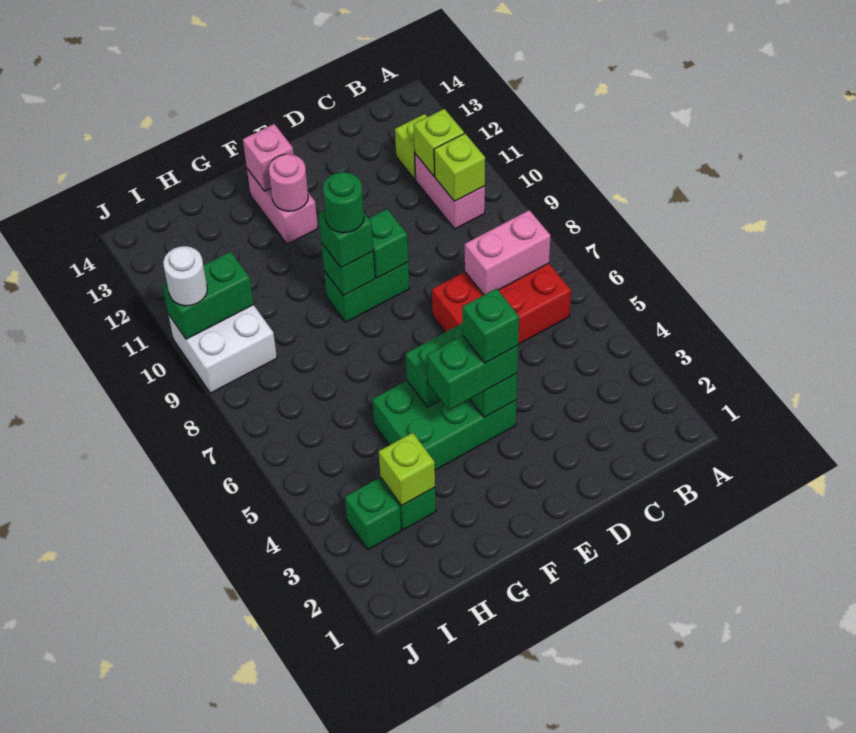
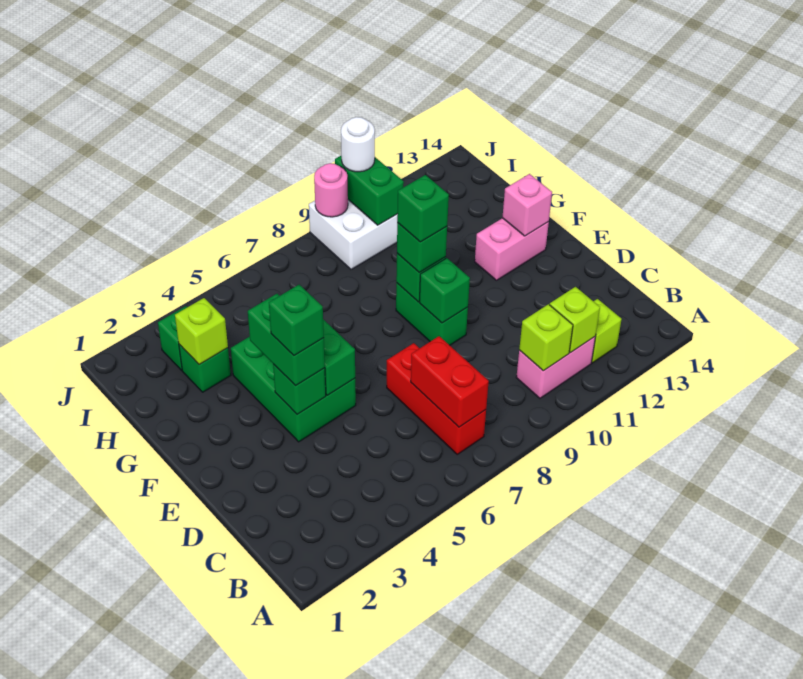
red brick B6:D7 level 1 -> red brick B7:D7 level 1
pink brick B7:C7 level 2 -> red brick B7:C7 level 2
green round brick F9 level 4 -> green brick F9 level 4
pink round brick F12 level 2 -> pink round brick J9 level 2

